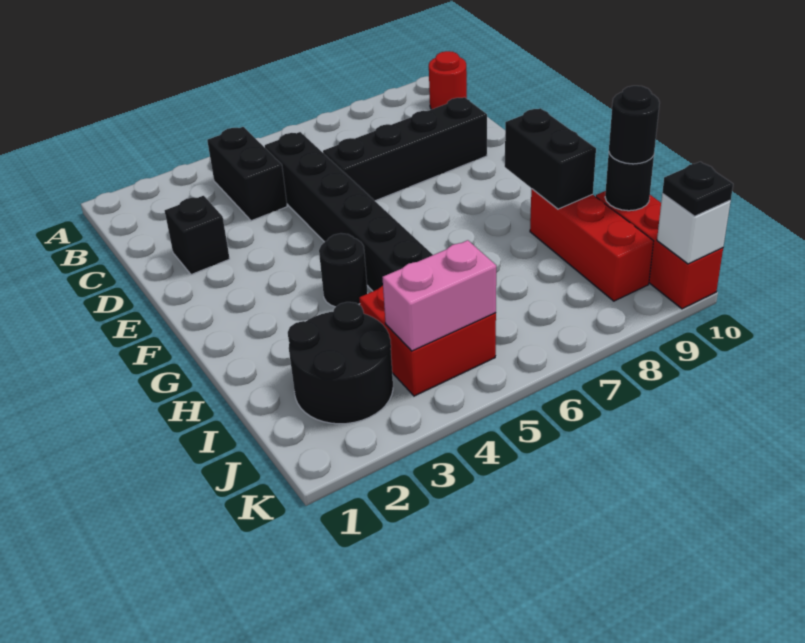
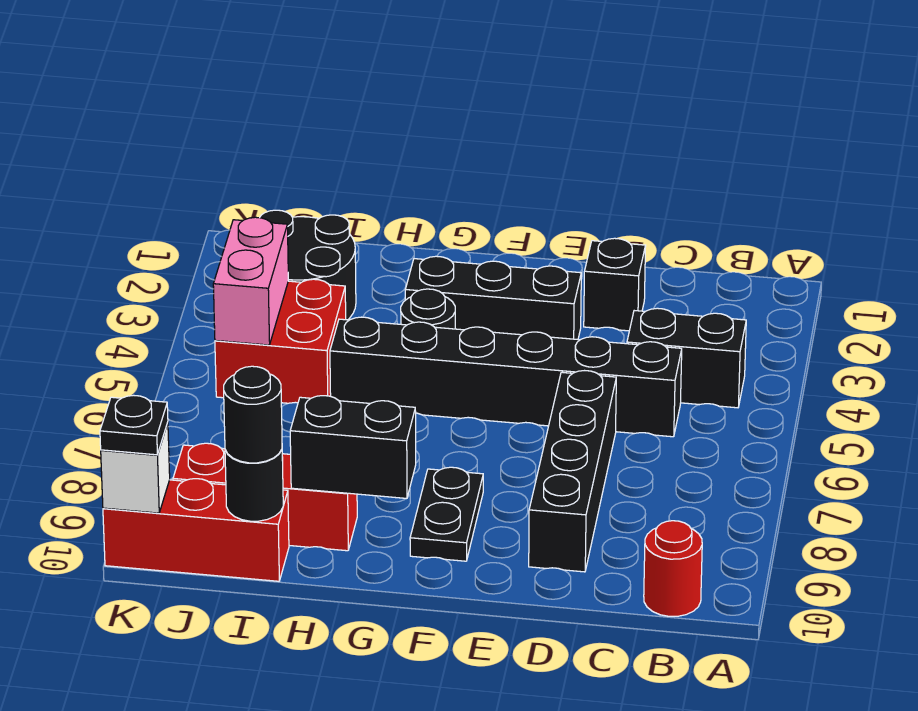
none -> black brick E3:G3 level 1
none -> black plate F8:F9 level 1

